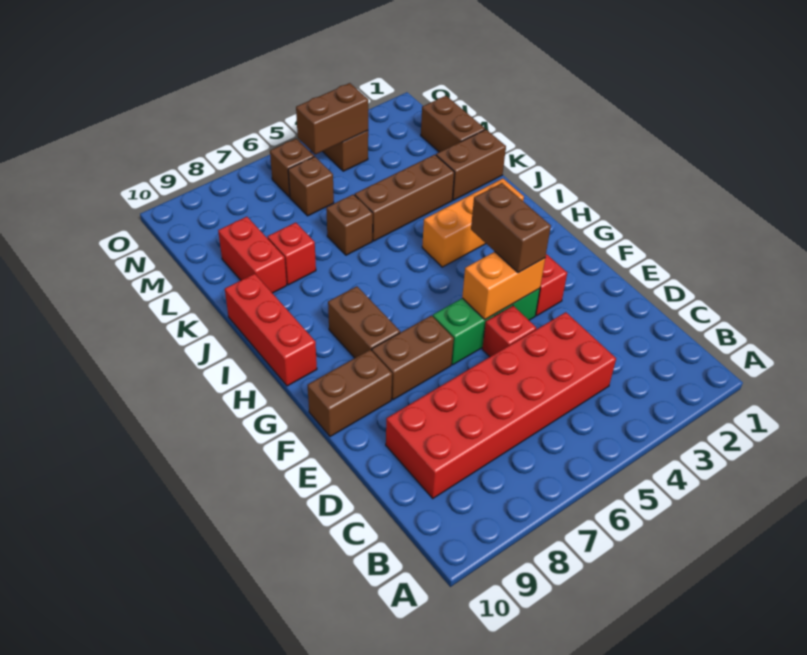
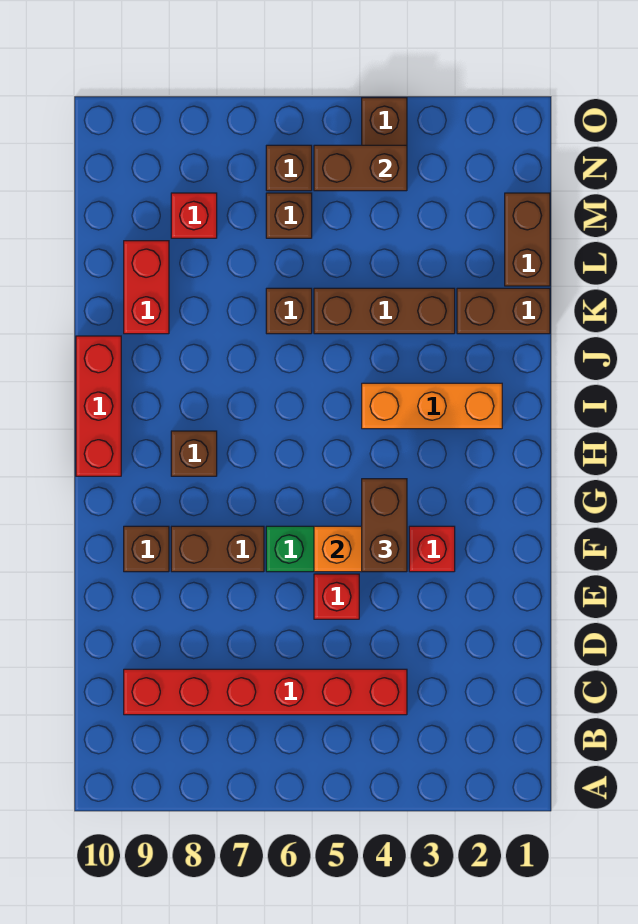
red brick C4:D9 level 1 -> red brick C4:C9 level 1
brown brick F9:F10 level 1 -> brown brick F9 level 1
brown brick G8:H8 level 1 -> brown brick H8 level 1
red brick K8 level 1 -> red brick M8 level 1

